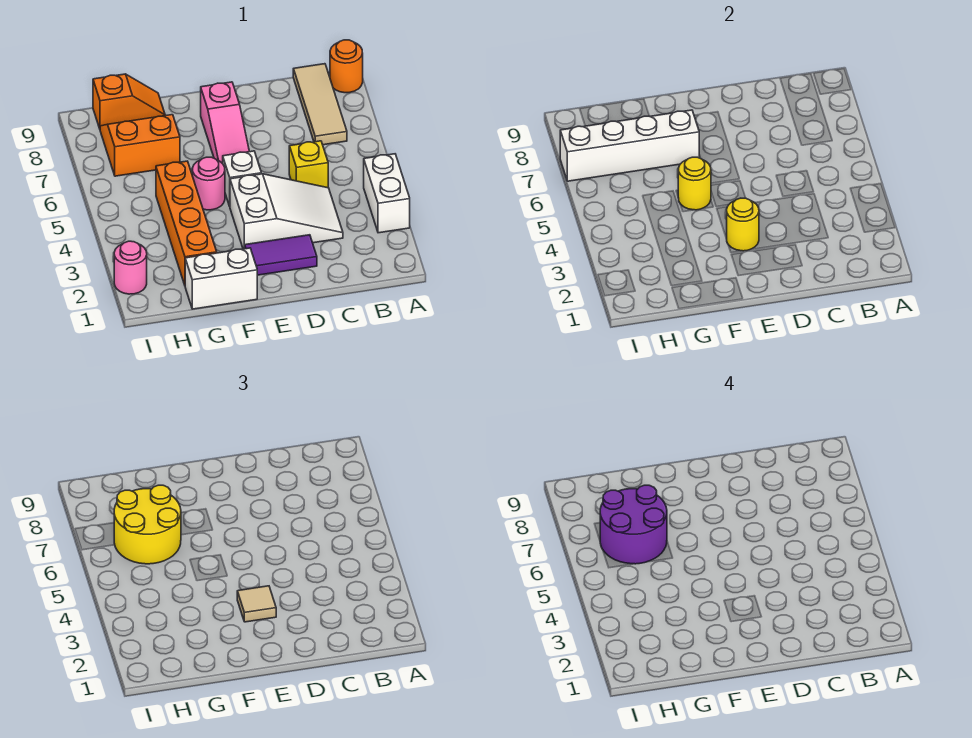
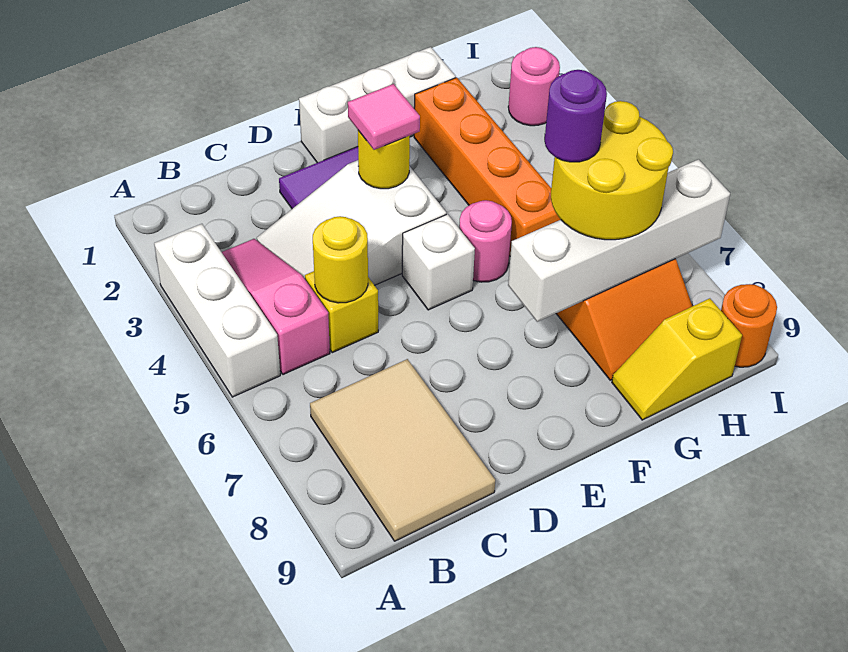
white brick A3:A4 level 1 -> white brick A3:A5 level 1
orange round brick A9 level 1 -> orange round brick I9 level 1
tan tile B7:B9 level 1 -> tan tile B7:C9 level 1
tan tile E3 level 3 -> pink tile E3 level 3
pink slope E6:E8 level 1 top 8 -> pink slope B3:B5 level 1 top 5
white brick F1:G1 level 1 -> white brick E1:G1 level 1
yellow round brick F5 level 2 -> yellow round brick C5 level 2
purple round brick G6:H7 level 4 -> purple round brick G6 level 4
orange slope G9:H9 level 1 top H -> yellow slope G9:H9 level 1 top H

